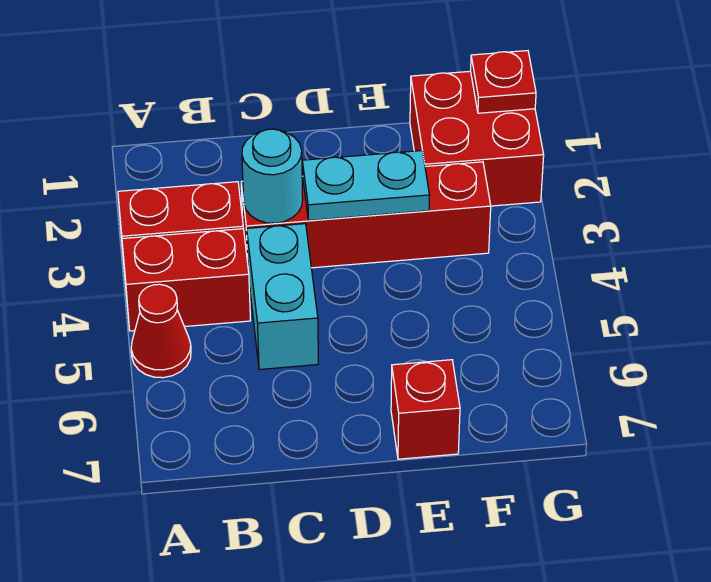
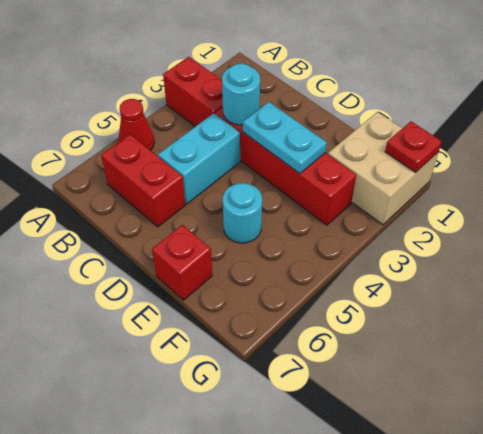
red brick A4:B4 level 1 -> red brick B6:C6 level 1
none -> cyan round brick E5 level 1
red brick F1:G2 level 1 -> tan brick F1:G2 level 1

